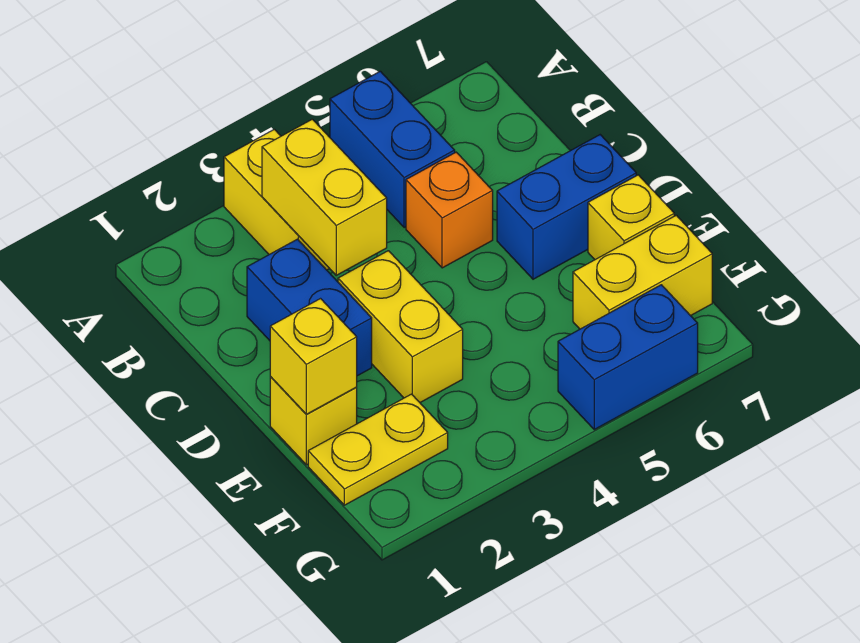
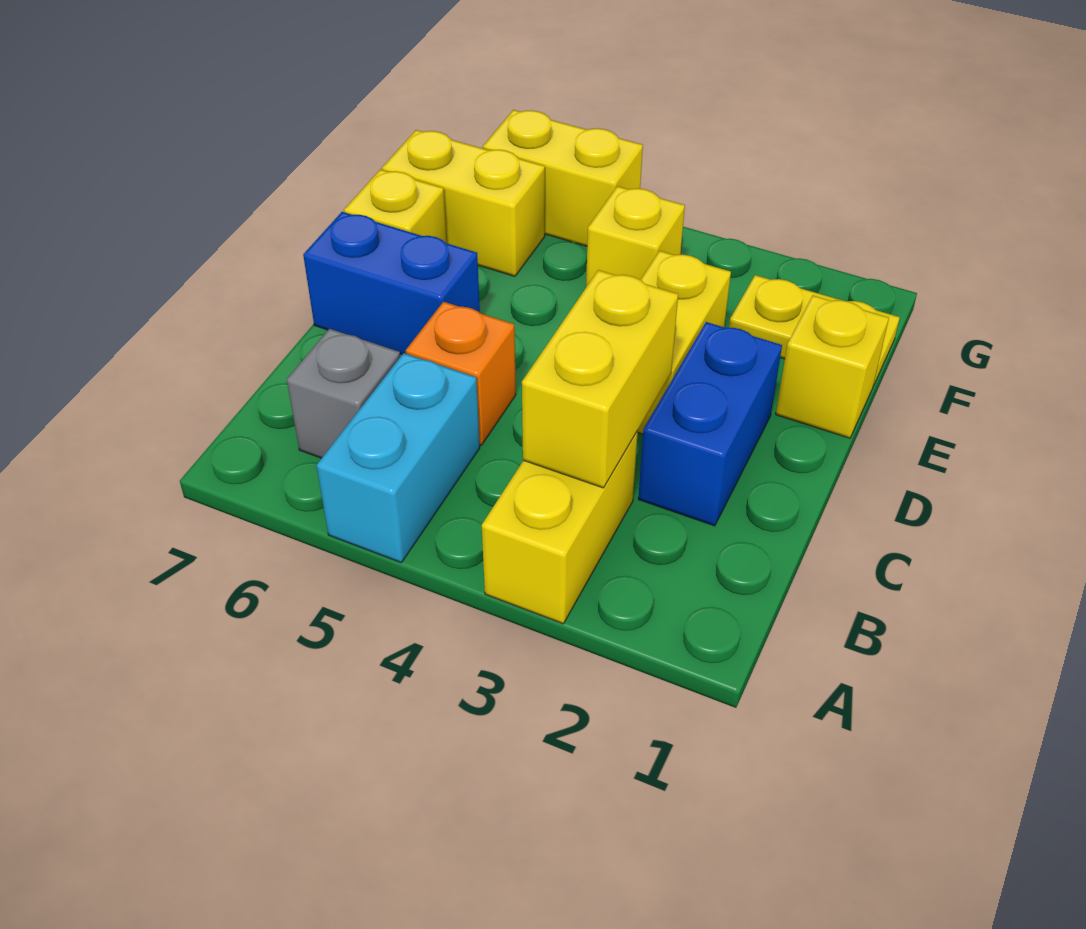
blue brick A5:B5 level 1 -> cyan brick A5:B5 level 1
none -> grey brick B6 level 1
yellow brick E1 level 2 -> yellow brick F4 level 1
blue brick G5:G6 level 1 -> yellow brick G5:G6 level 1

